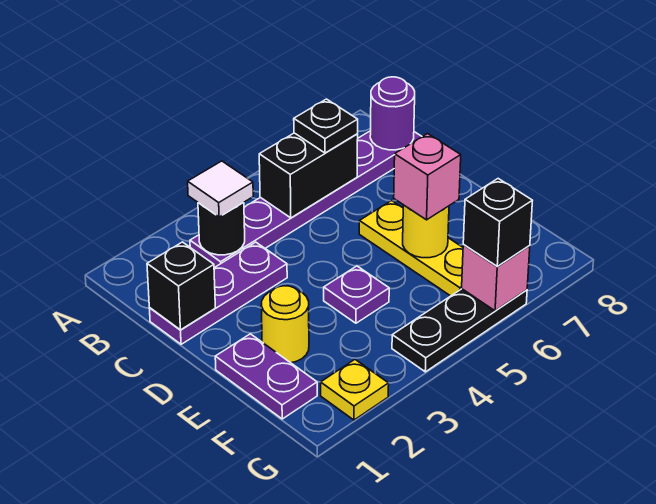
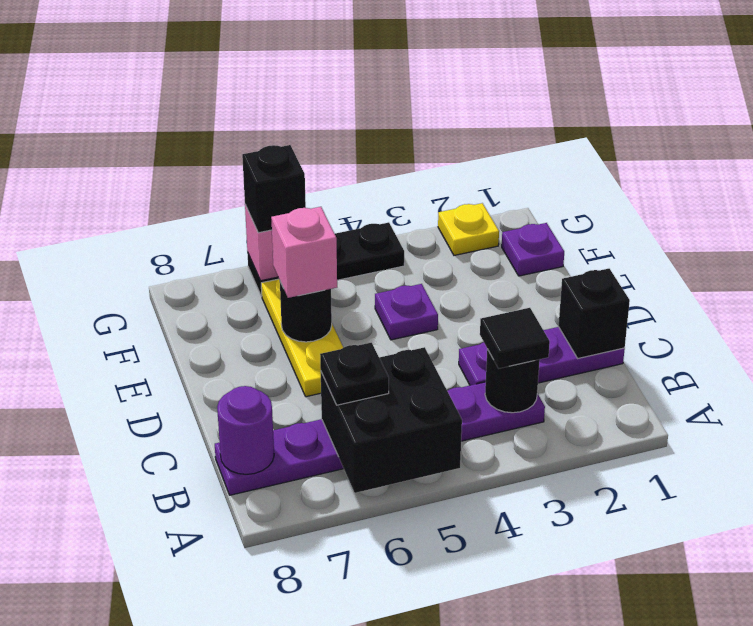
white tile B3 level 3 -> black tile B3 level 3
black brick B5:B6 level 2 -> black brick A5:B6 level 2
purple plate E1:F1 level 1 -> purple plate F1 level 1
yellow round brick E2 level 1 -> none
yellow round brick E6 level 2 -> black round brick E6 level 2

